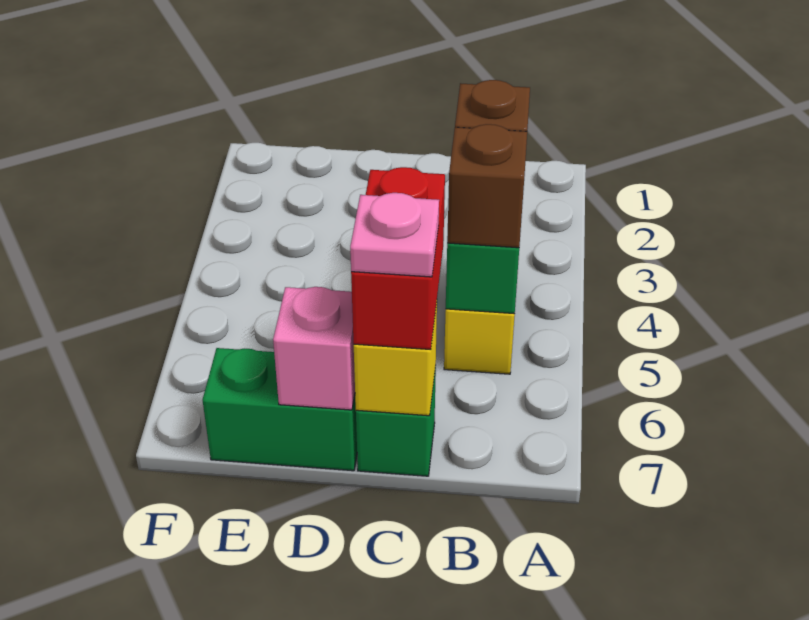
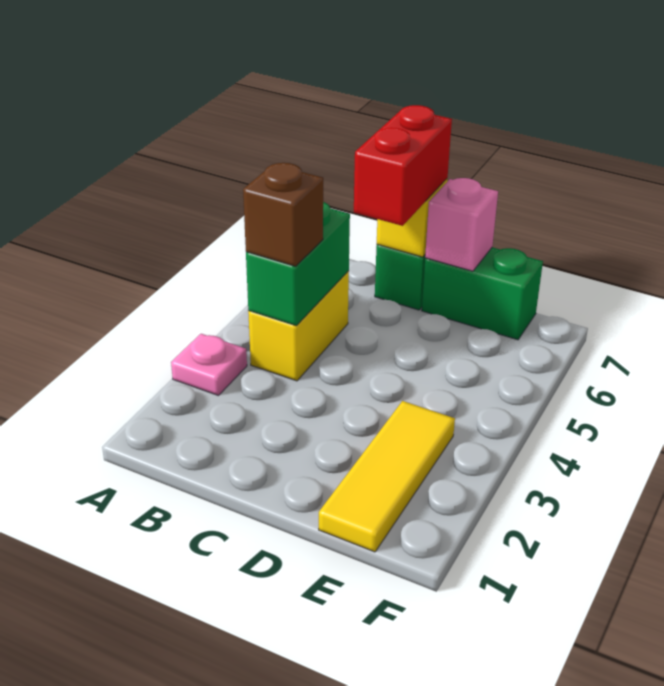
brown brick B5 level 3 -> none
pink plate C7 level 4 -> pink plate A3 level 1
none -> yellow tile E1:E3 level 1

